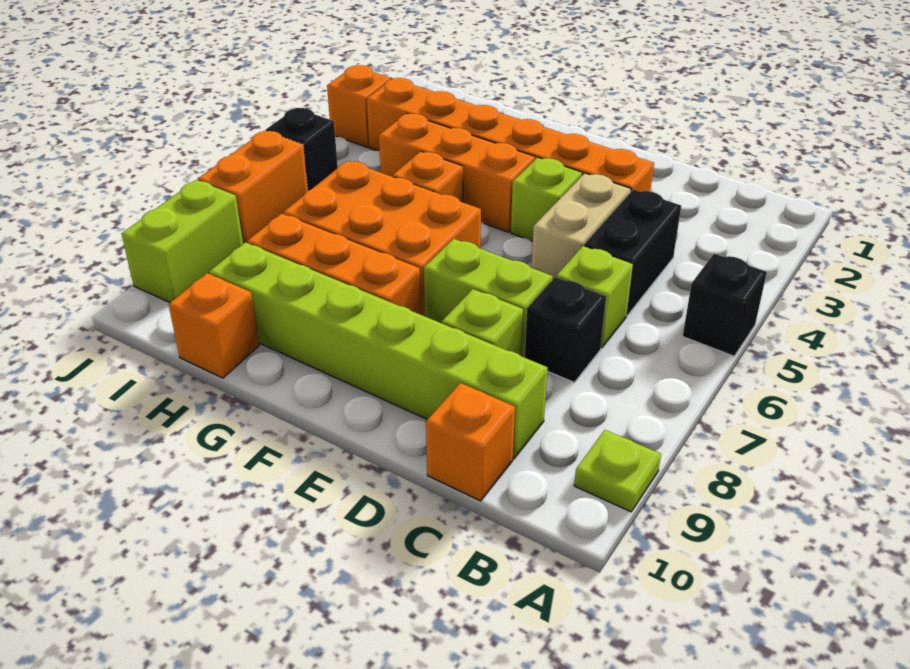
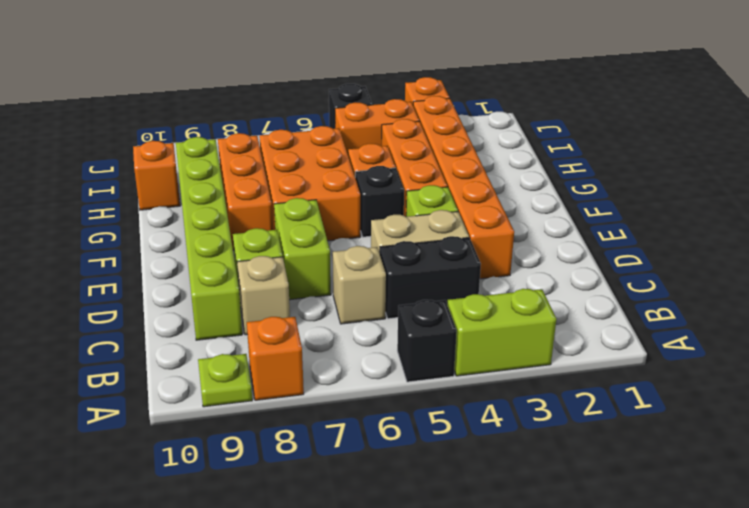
lime brick C6 level 1 -> tan brick C6 level 1
black brick C7 level 1 -> black brick F5 level 1
none -> tan brick C8 level 1
orange brick C10 level 1 -> orange brick A8 level 1
orange brick J6:J7 level 1 -> orange brick I4:I5 level 1
lime brick J8:J9 level 1 -> lime brick A3:A4 level 1

